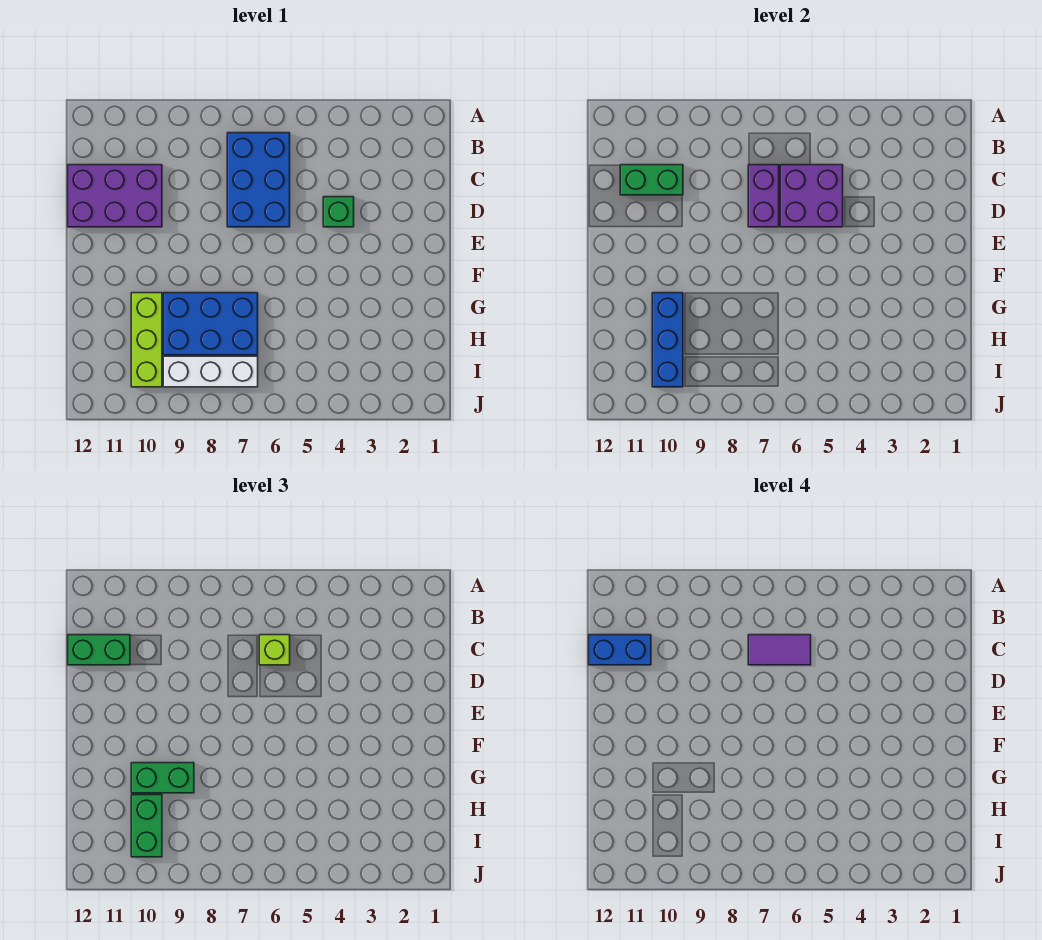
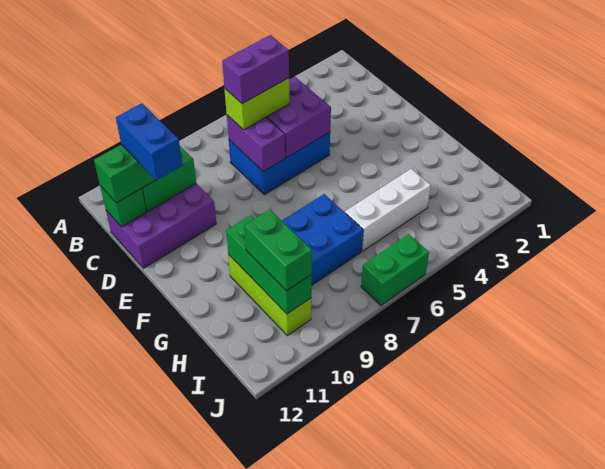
blue brick B6:D7 level 1 -> blue brick C5:D7 level 1
lime brick C6 level 3 -> lime brick C6:C7 level 3
purple tile C6:C7 level 4 -> purple brick C6:C7 level 4
blue brick C11:C12 level 4 -> blue brick C11:D11 level 4
green brick D4 level 1 -> green brick C12 level 2
green brick G9:G10 level 3 -> green brick J6:J7 level 1
blue brick G10:I10 level 2 -> green brick G10:I10 level 2
white brick I7:I9 level 1 -> white brick H4:H6 level 1

